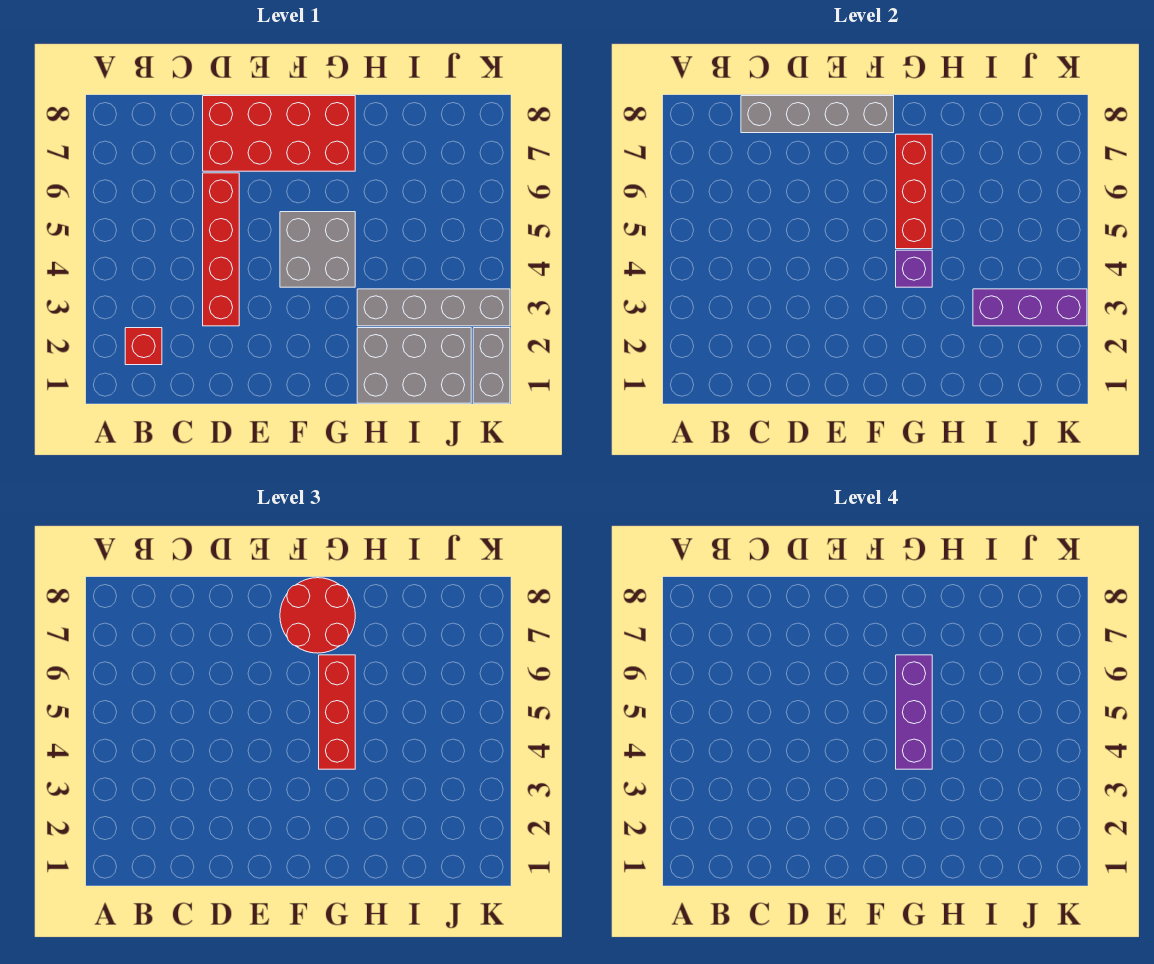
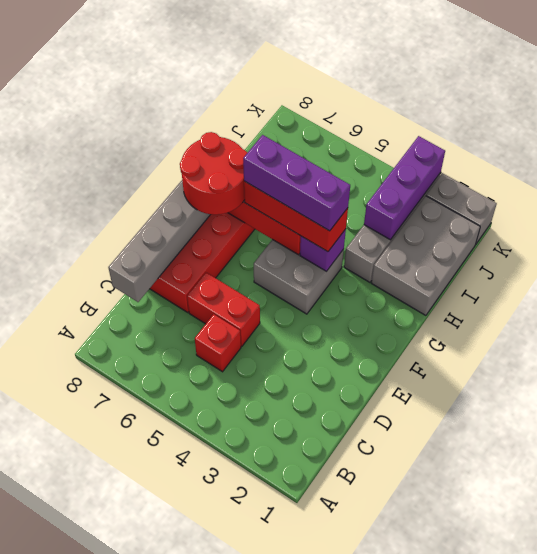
red brick B2 level 1 -> red brick C5 level 1
red brick D3:D6 level 1 -> red brick D5:D6 level 1

